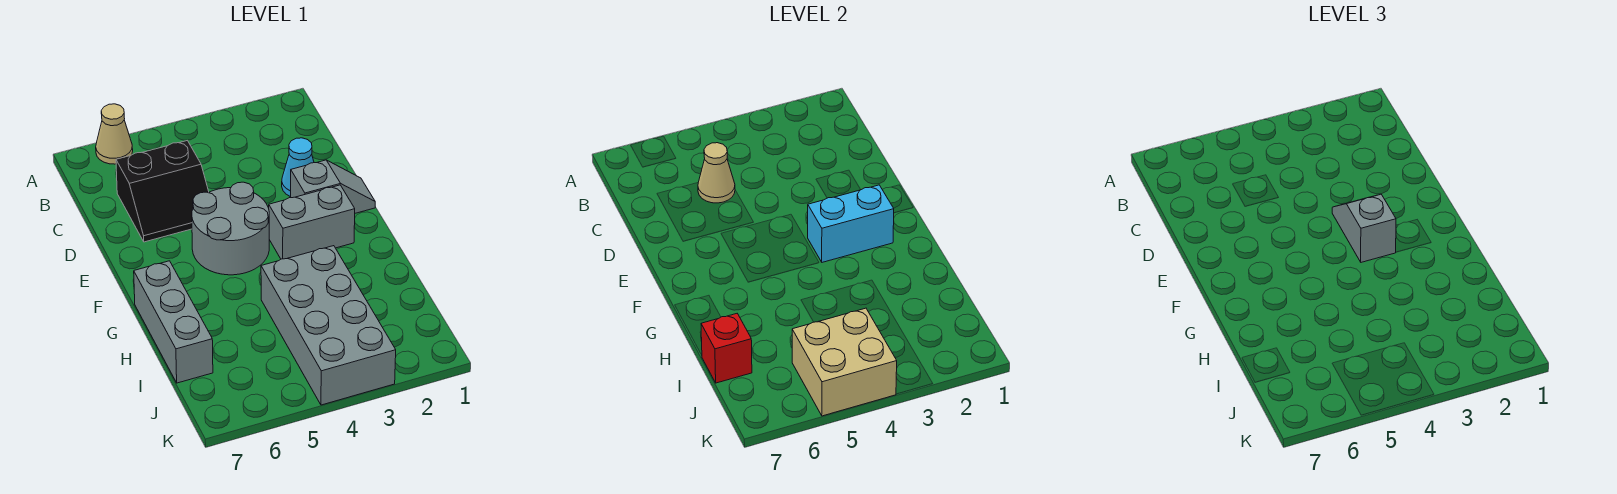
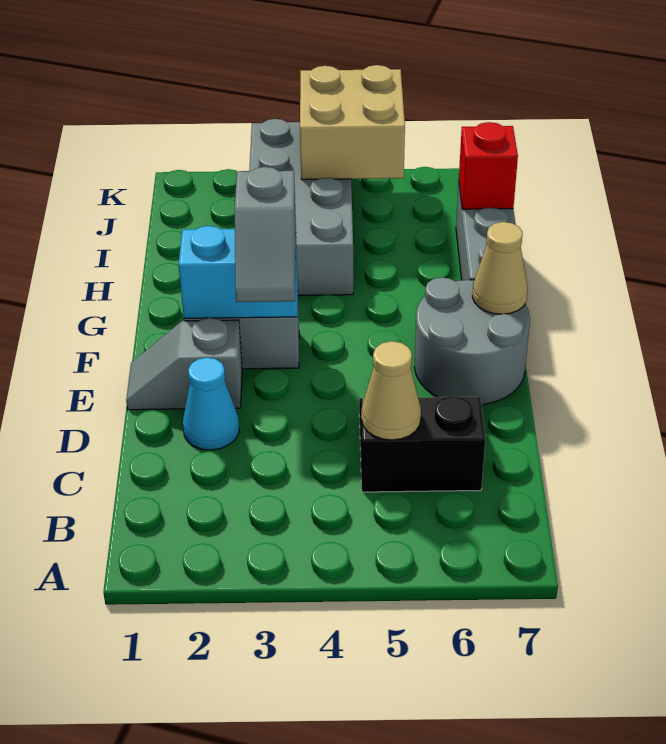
tan cone A6 level 1 -> tan cone F7 level 2
grey round brick E4:F5 level 1 -> grey round brick E6:F7 level 1

